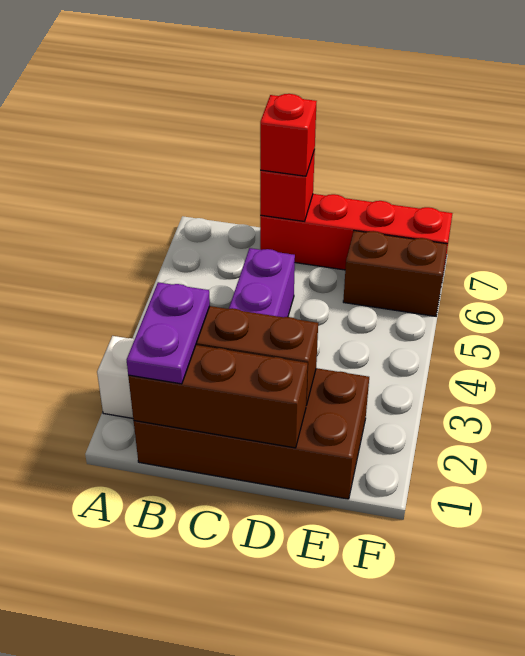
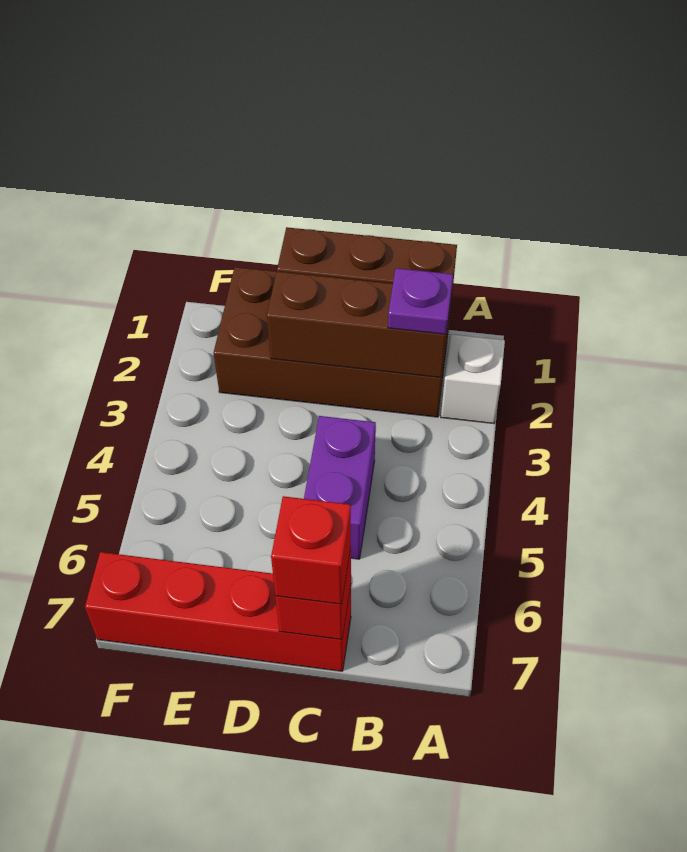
purple plate B1:B2 level 3 -> purple plate B2 level 3
brown brick E6:F6 level 1 -> none

